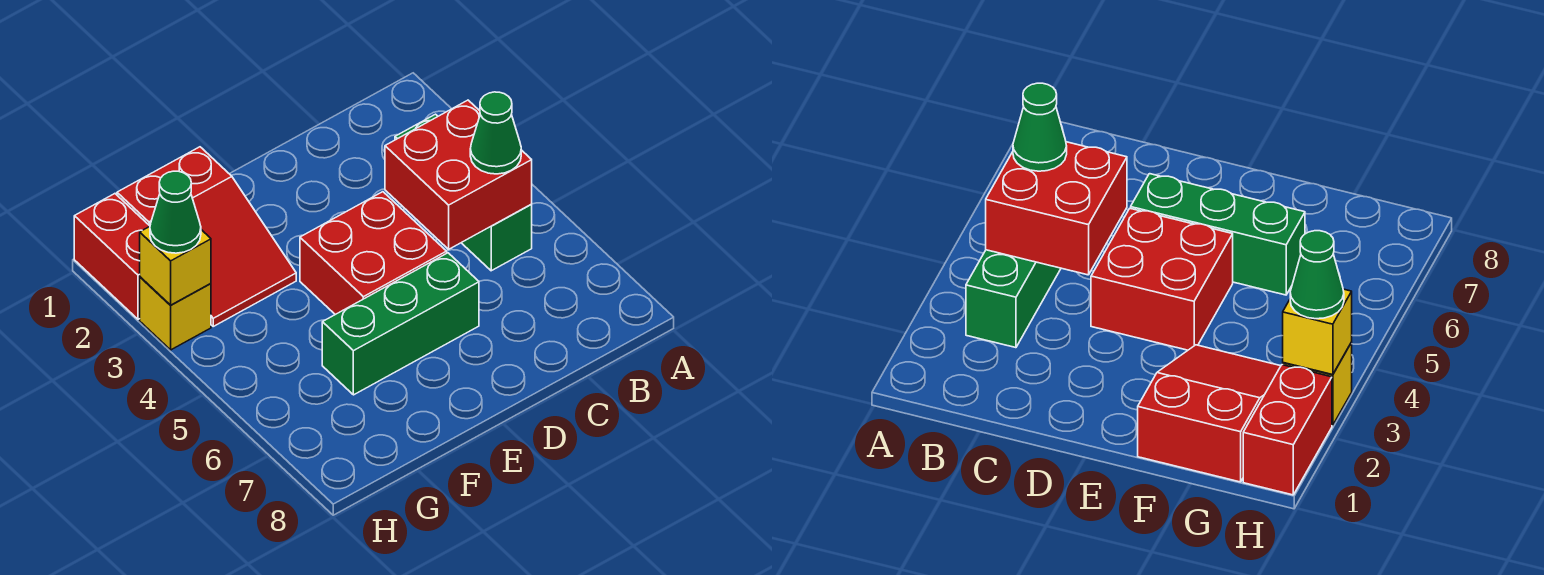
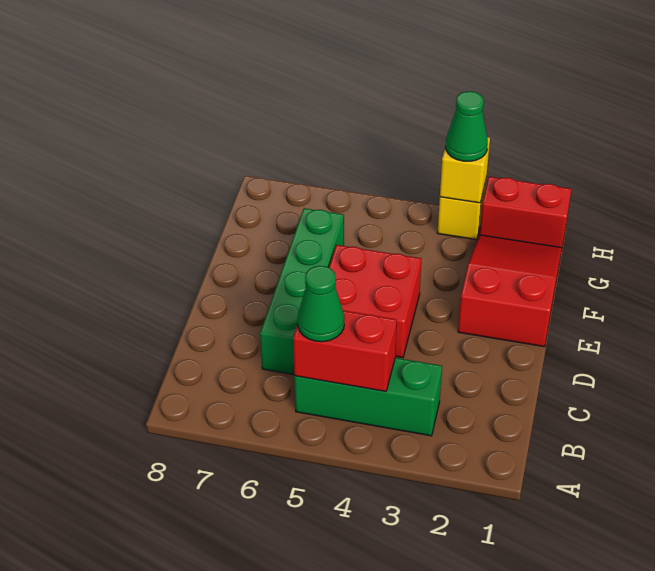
red brick B4:C5 level 2 -> red brick B4:B5 level 2
green brick D6:F6 level 1 -> green brick C6:F6 level 1
red slope F1:G3 level 1 top 1 -> red slope E1:G2 level 1 top E

